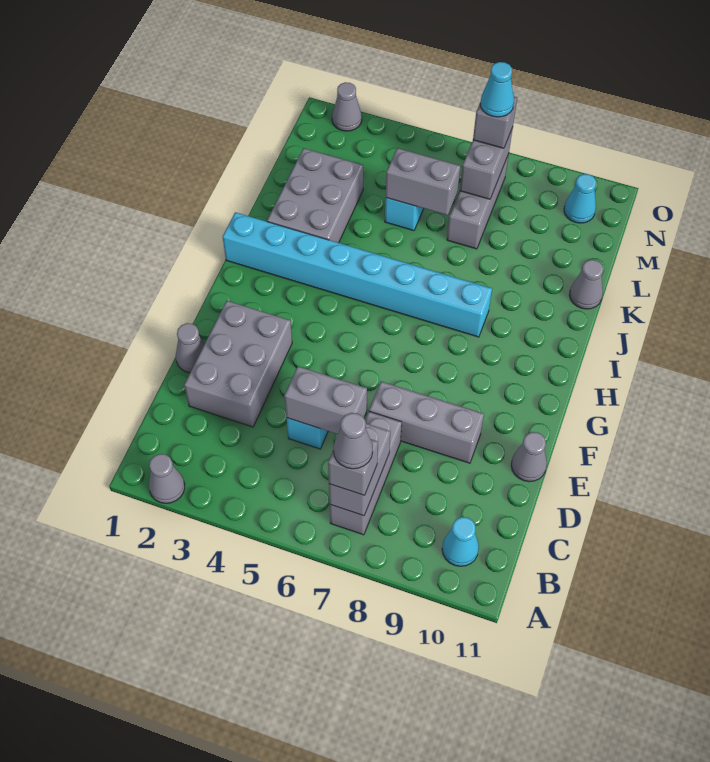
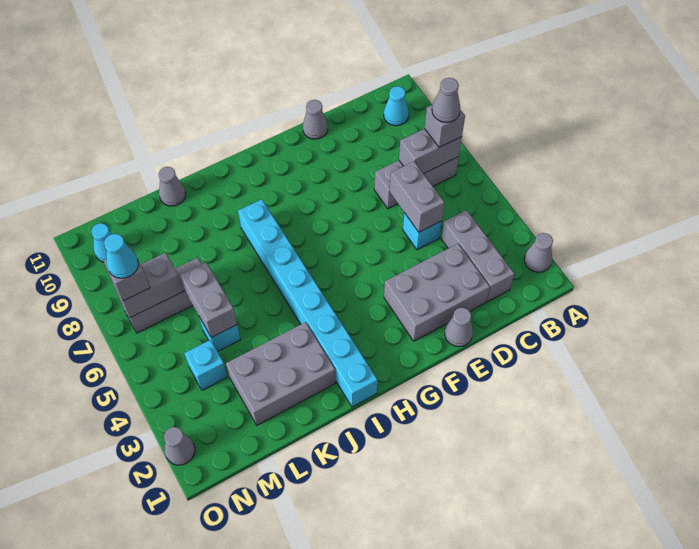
grey brick E7:E9 level 1 -> grey brick C2:C4 level 1
none -> cyan brick M4 level 1

